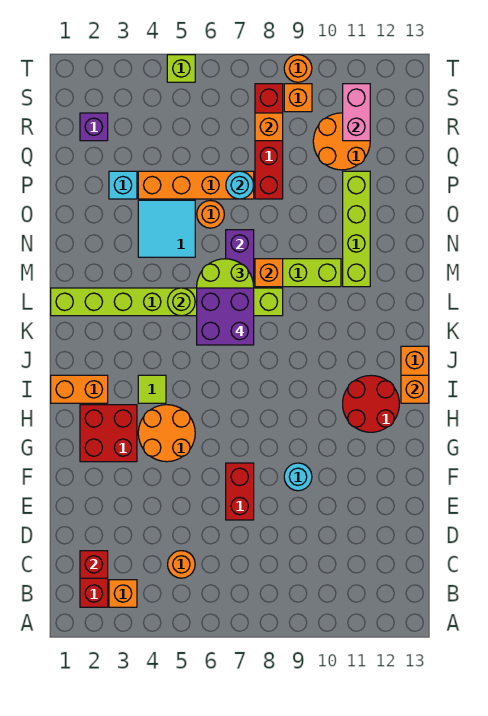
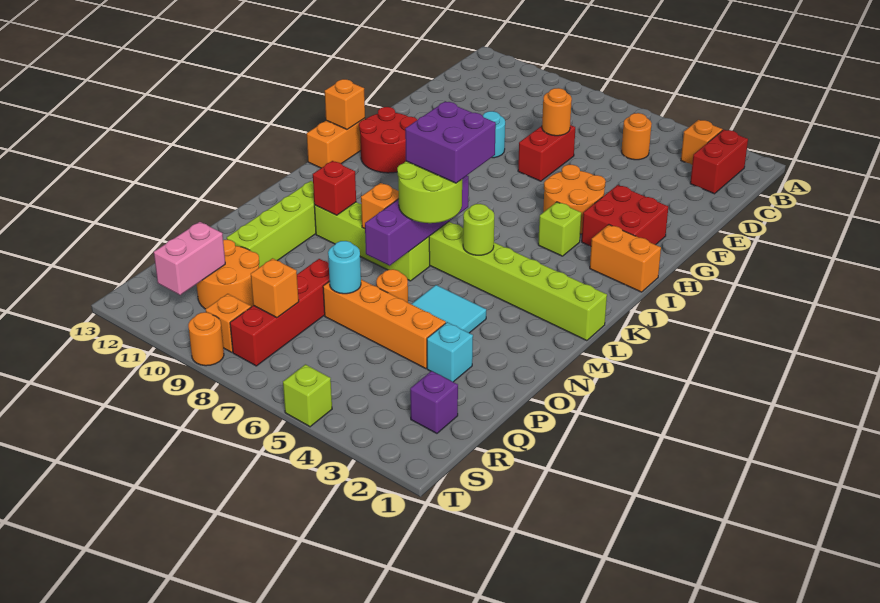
red brick C2 level 2 -> red brick M10 level 2
none -> orange round brick E7 level 2
lime tile I4 level 1 -> lime brick I4 level 1

